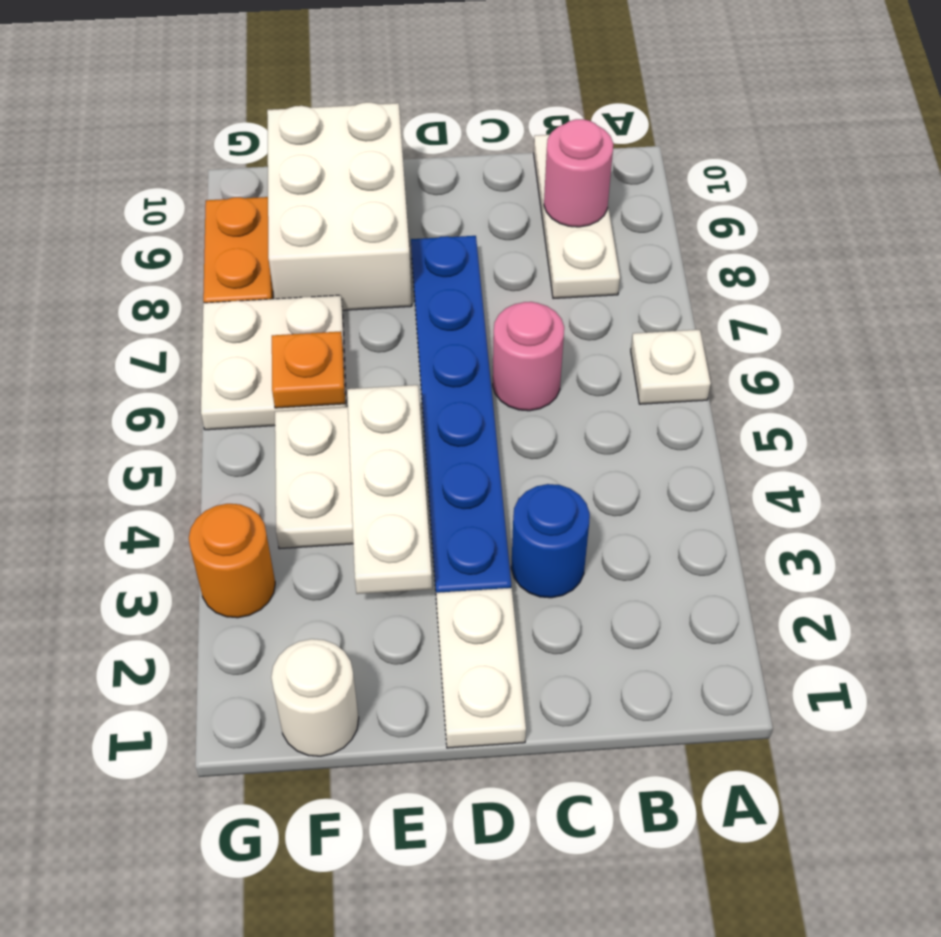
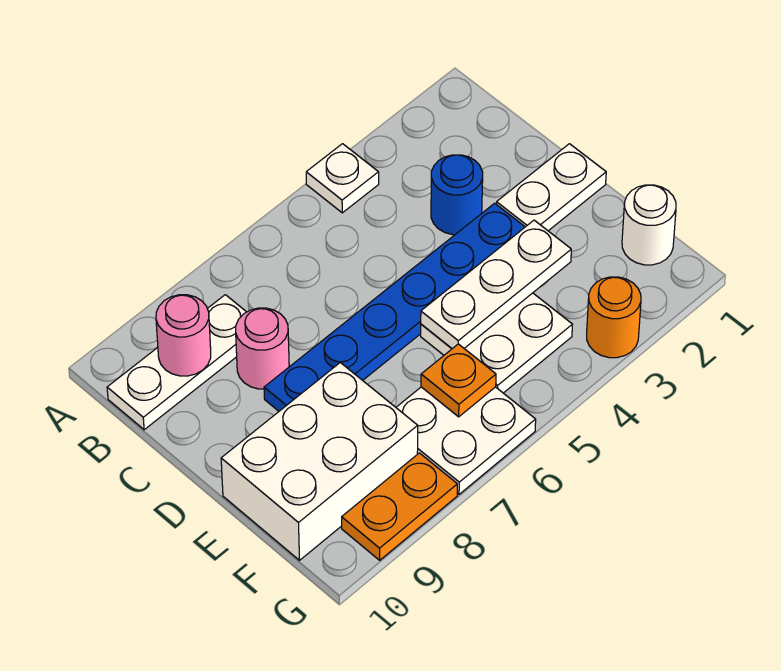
white plate A6 level 1 -> white plate A4 level 1
pink round brick C6 level 1 -> pink round brick C8 level 1

